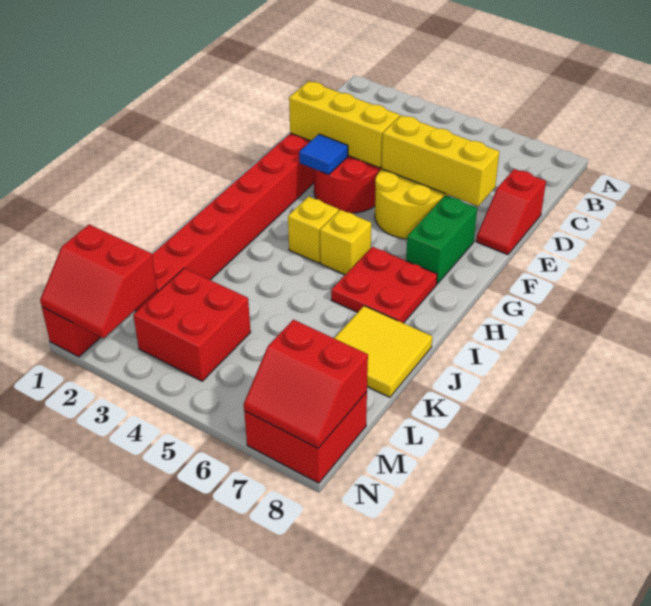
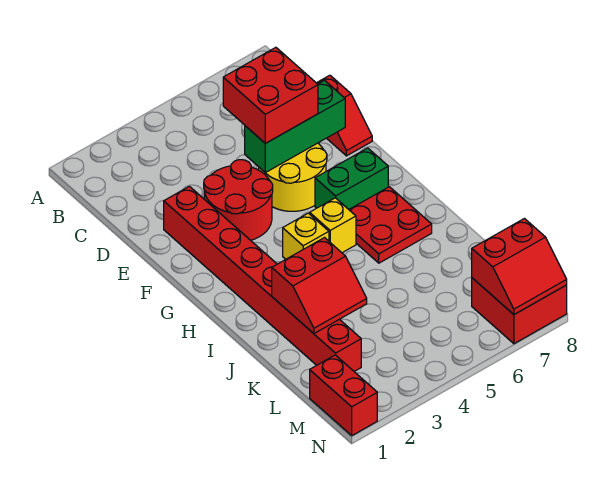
yellow brick E2:E4 level 2 -> none
yellow brick E5:E7 level 2 -> green brick E5:E7 level 2
blue tile F3 level 2 -> none
green brick F7:G7 level 1 -> green brick G6:G7 level 1
yellow tile J7:K8 level 1 -> none
red brick L3:M4 level 1 -> red brick D5:E6 level 3
red slope M1:N2 level 2 top M -> red slope J2:K3 level 2 top J

